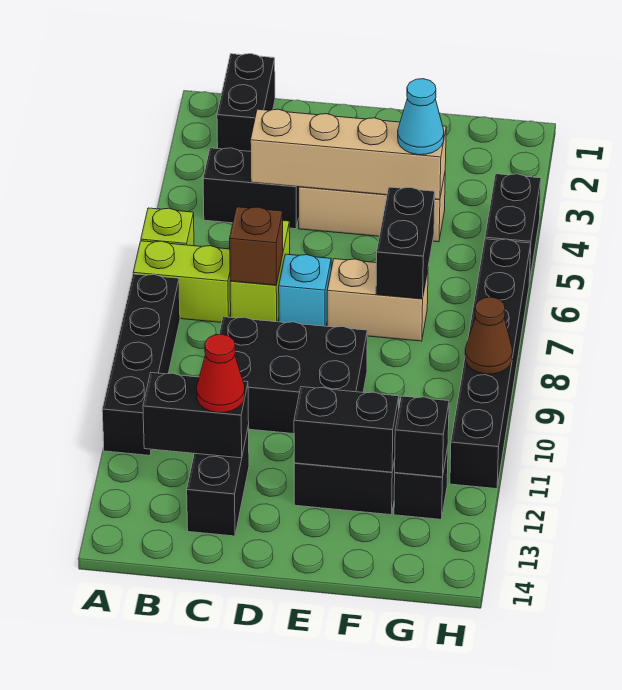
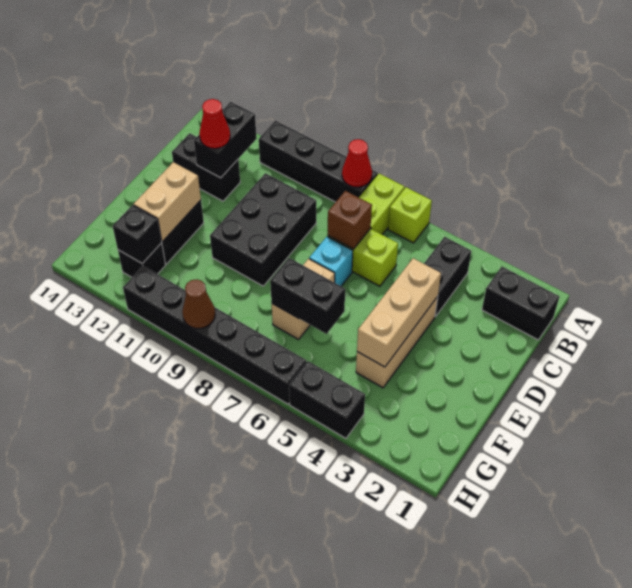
none -> red cone A8 level 2
tan brick C4:F4 level 2 -> tan brick D4:F4 level 2
black brick E12:F12 level 2 -> tan brick E12:F12 level 2
cyan cone F4 level 3 -> none

